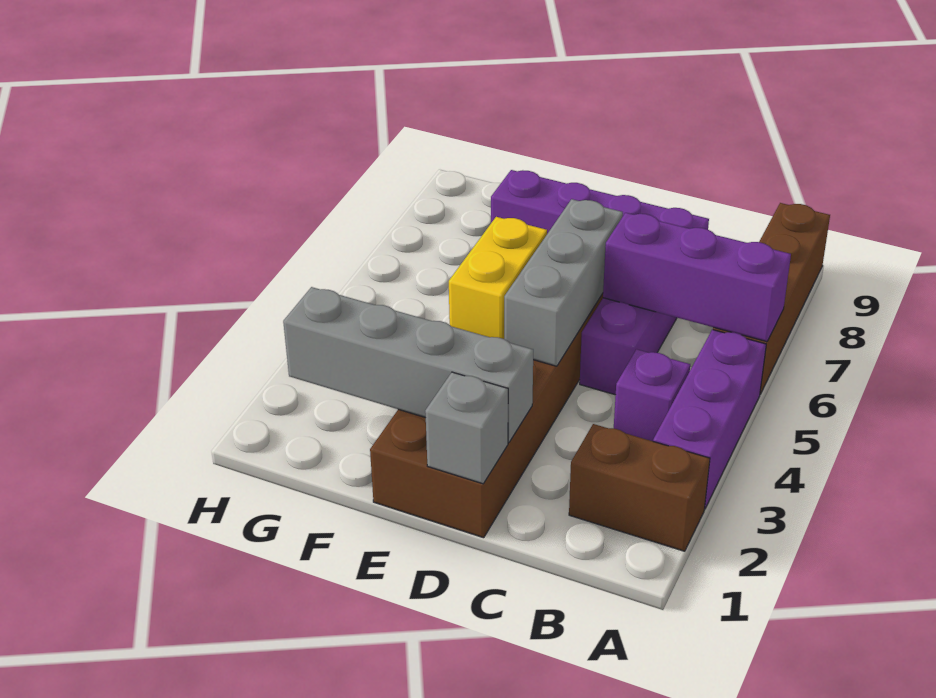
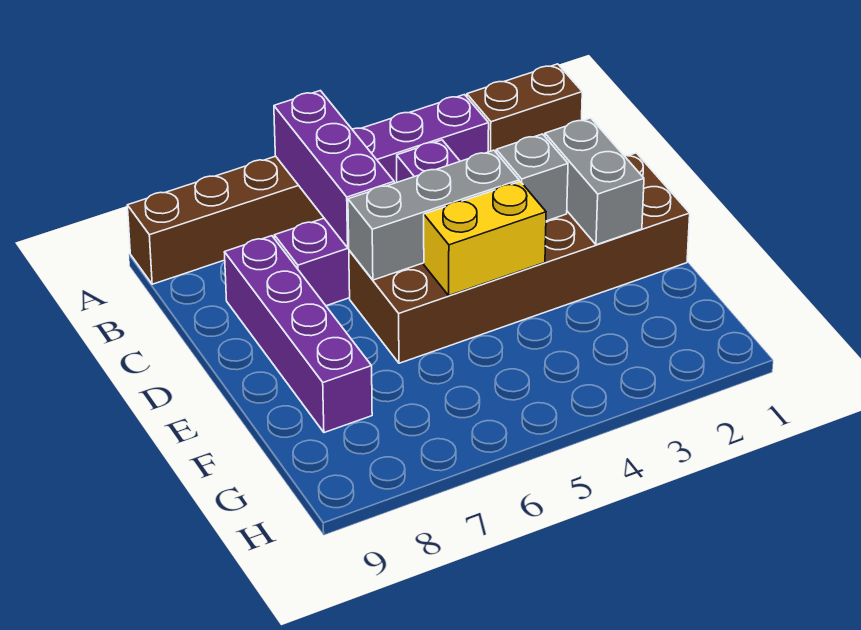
brown brick A2:B2 level 1 -> brown brick A1:A2 level 1
grey brick D1 level 2 -> grey brick D3 level 2
grey brick D2:G2 level 2 -> grey brick D2:E2 level 2

